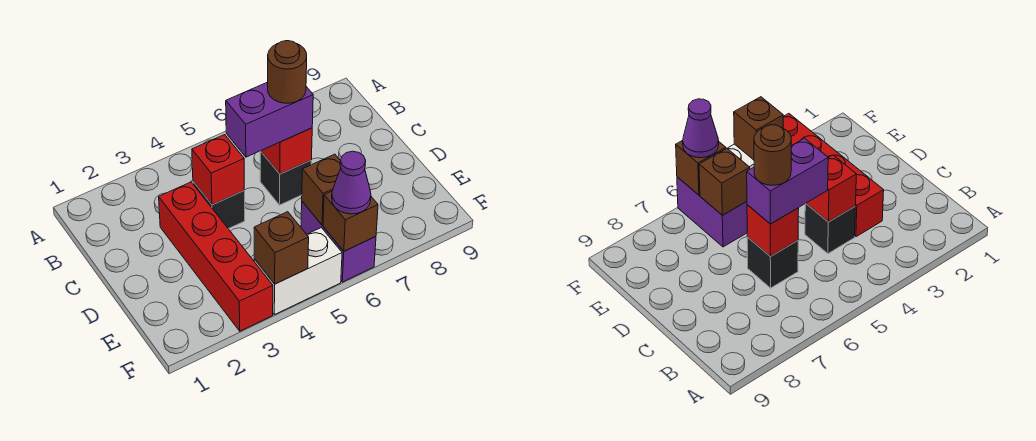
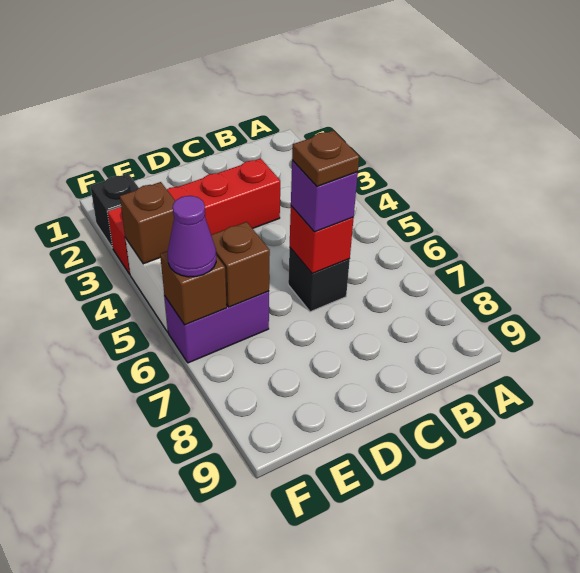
black brick C4 level 1 -> black brick F2 level 1
red brick C4 level 2 -> none
purple brick C5:C6 level 3 -> purple brick C6 level 3
brown round brick C6 level 4 -> brown plate C6 level 4

